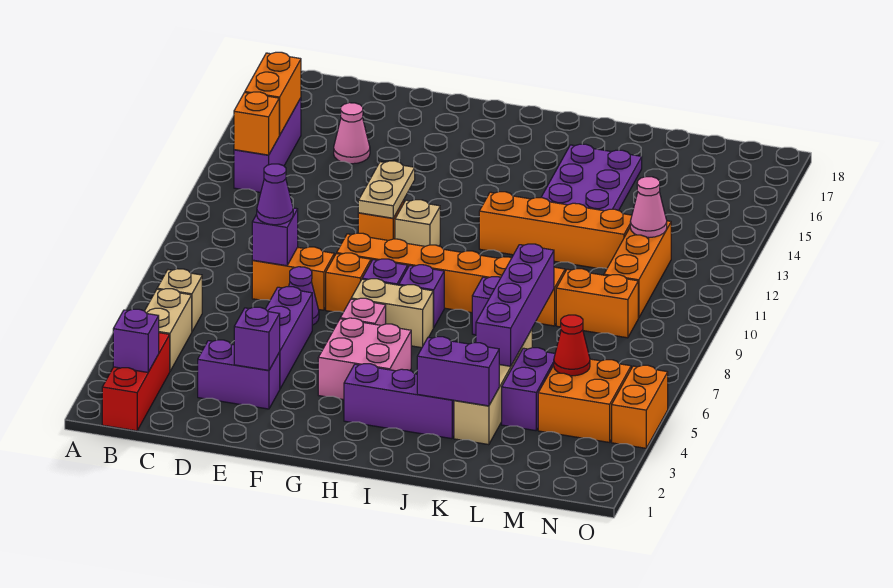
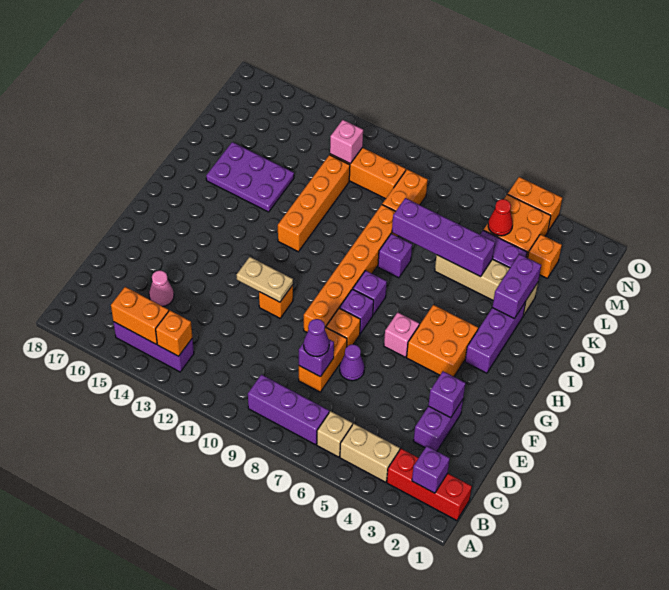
purple brick E4:E6 level 1 -> purple brick B7:B9 level 1
pink brick G4:H5 level 1 -> orange brick G4:H5 level 1
tan brick G7:H7 level 1 -> none
tan brick G11 level 1 -> none
none -> orange brick M3 level 1
pink cone M12 level 2 -> pink brick M12 level 2

